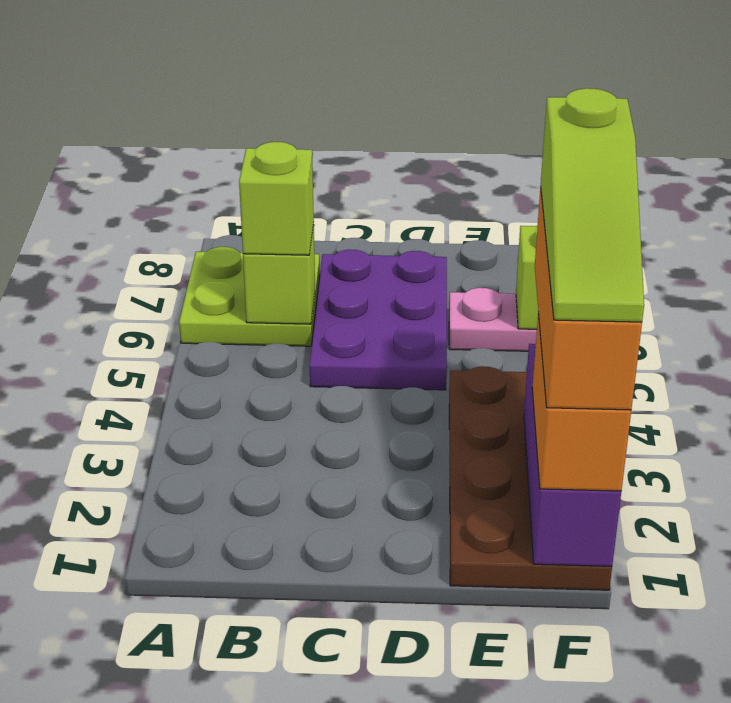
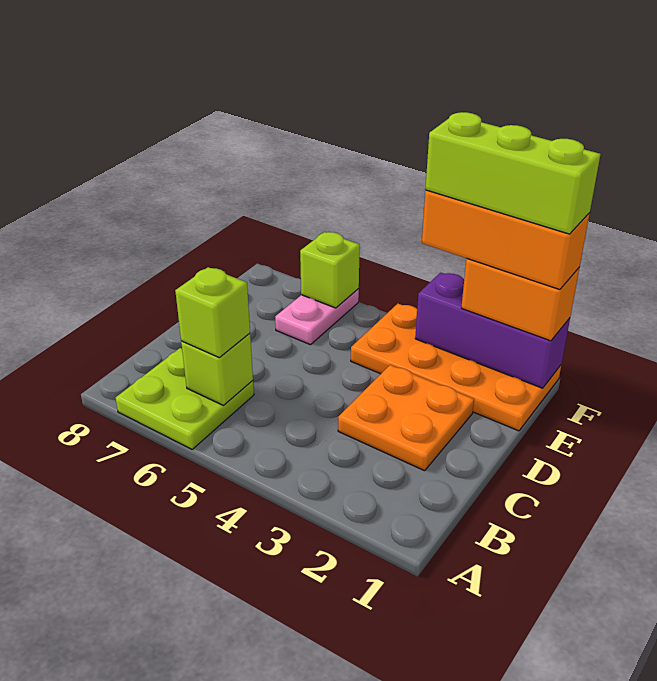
none -> orange plate C2:D3 level 1
purple plate C5:D7 level 1 -> none
brown plate E1:F4 level 1 -> orange plate E1:F4 level 1
lime slope F1:F3 level 5 top 3 -> lime brick F1:F3 level 5

